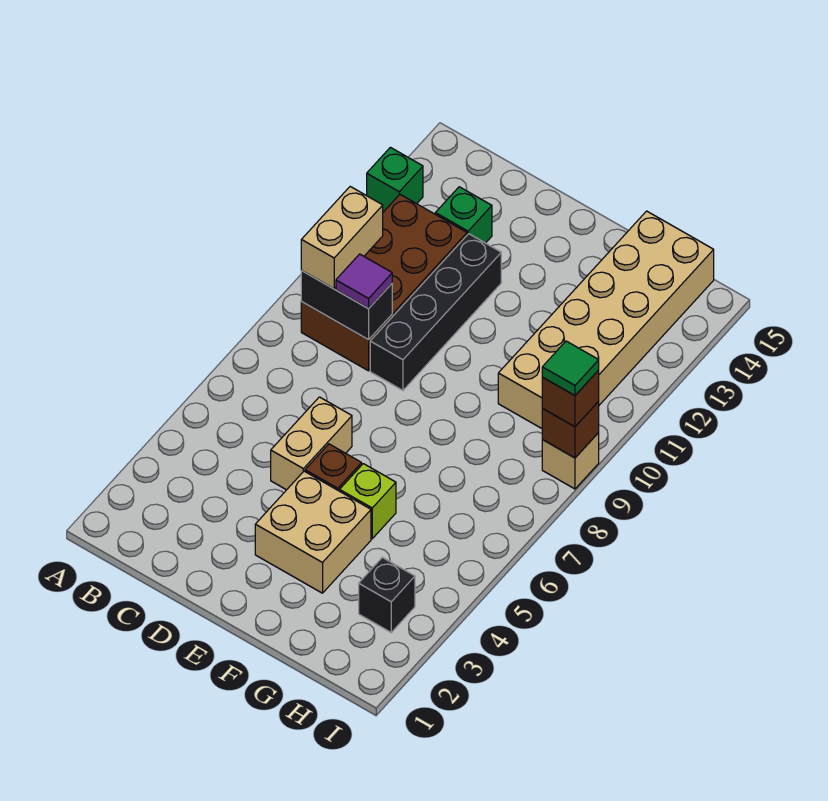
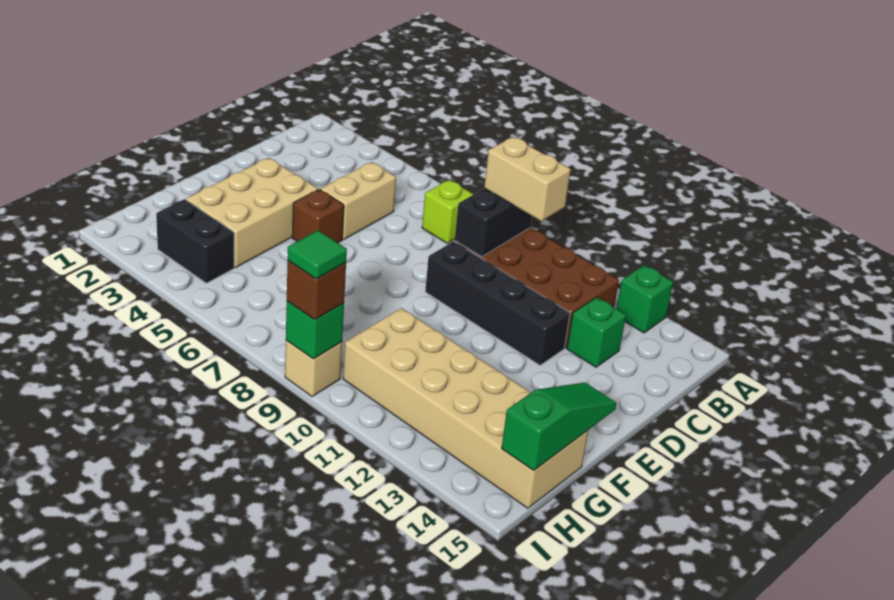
purple tile C9 level 3 -> none
tan brick D5:D6 level 1 -> tan brick C5:D5 level 1
tan brick E3:F4 level 1 -> tan brick E3:G4 level 1
lime brick F5 level 1 -> lime brick B7 level 1
none -> green slope F15:H15 level 2 top H
black brick H3 level 1 -> black brick H3:H4 level 1
brown brick I9 level 2 -> green brick I9 level 2

